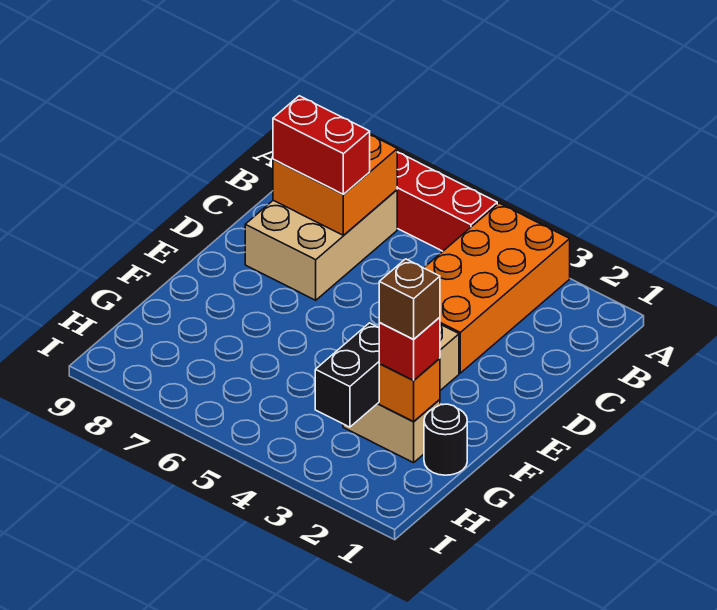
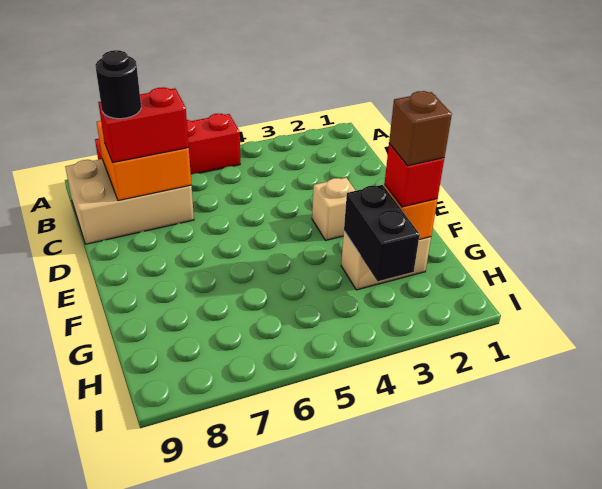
orange brick A3:D4 level 1 -> none
tan brick B7:D8 level 1 -> tan brick B7:C9 level 1
black round brick G1 level 1 -> black round brick C8 level 4

